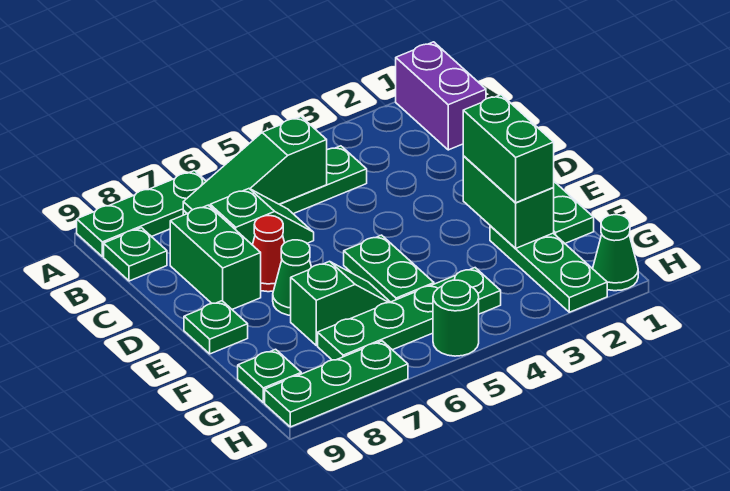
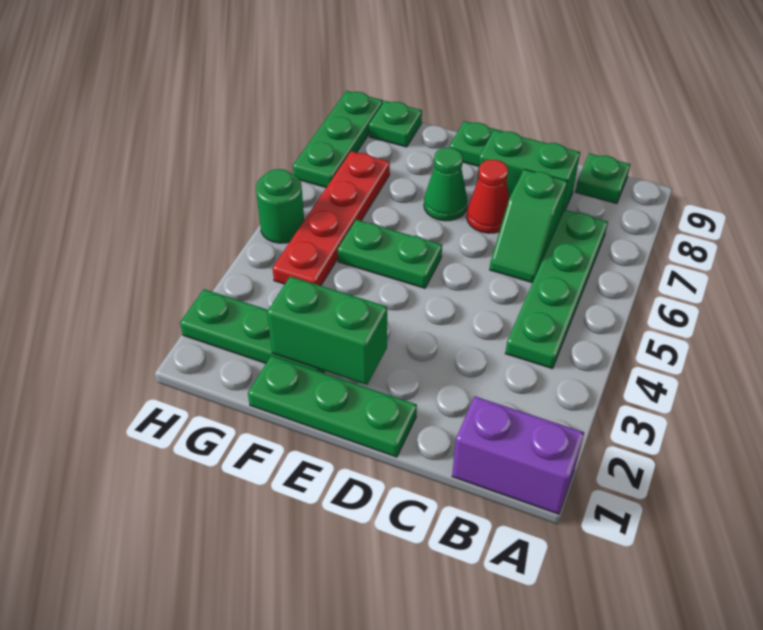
green plate A7:A9 level 1 -> none
green slope B5:B7 level 2 top 5 -> none
green brick E2:F2 level 3 -> none
green slope F6:F7 level 1 top 7 -> none
green plate G4:G7 level 1 -> red plate G4:G7 level 1
green cone H1 level 1 -> none

